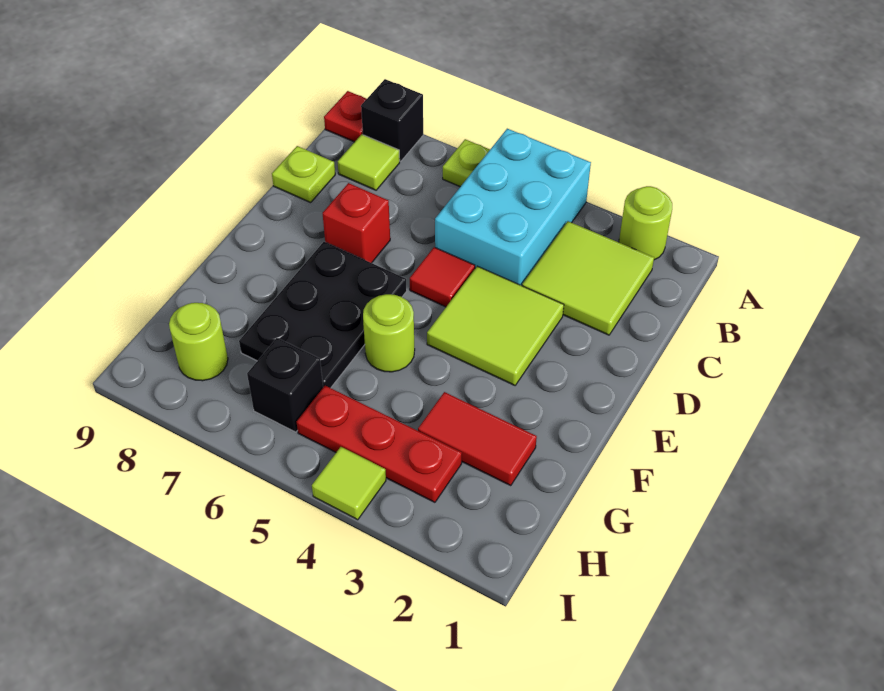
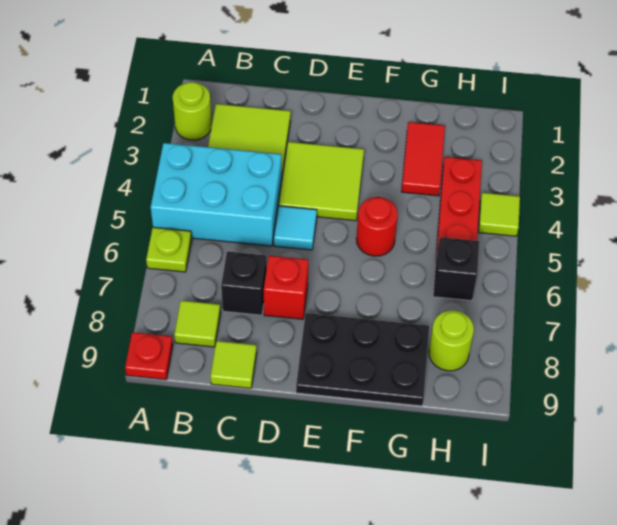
black brick A8 level 1 -> black brick C7 level 1
lime plate C9 level 1 -> lime tile C9 level 1
red tile D5 level 1 -> cyan tile D5 level 1
black plate E6:G7 level 1 -> black plate E8:G9 level 1
lime round brick F5 level 1 -> red round brick F5 level 1

